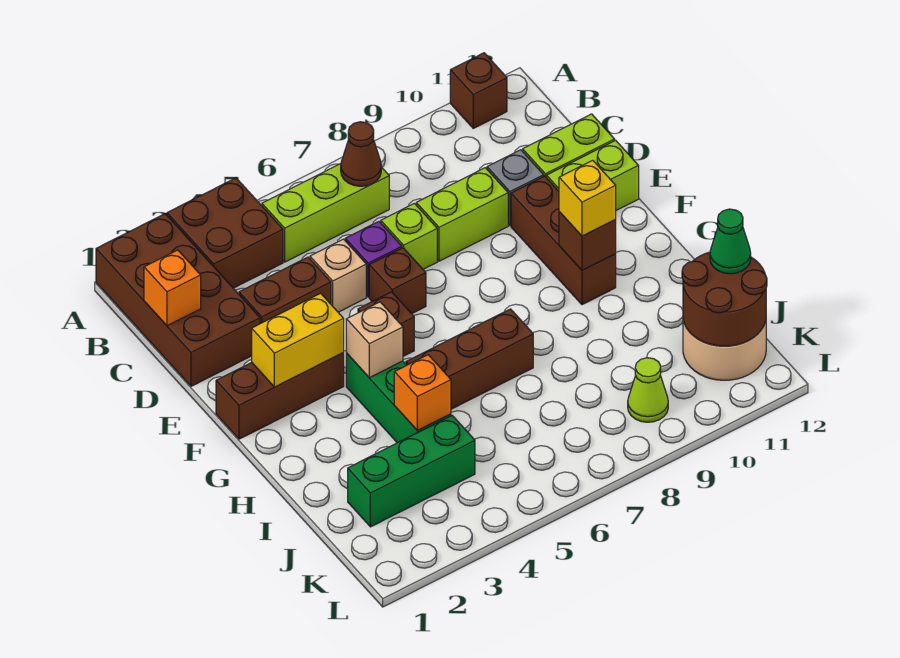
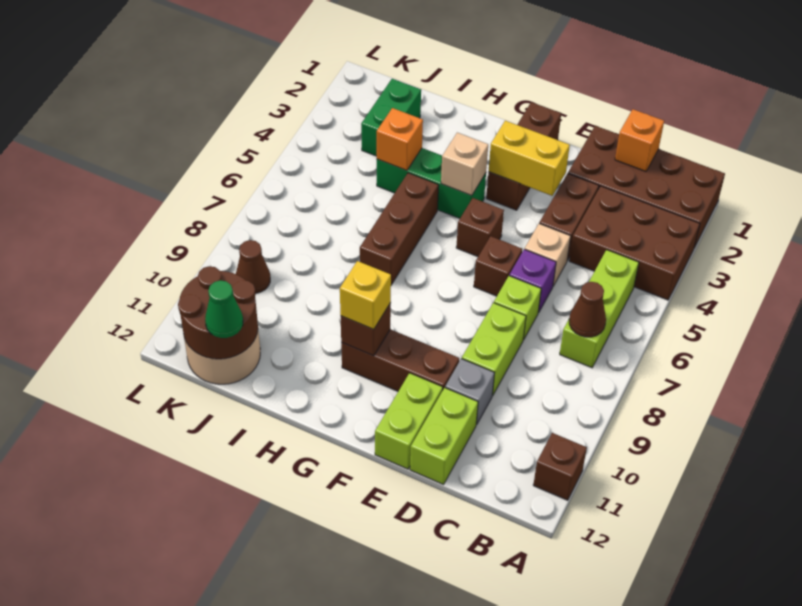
brown brick A3:B4 level 1 -> brown brick A3:C4 level 1
yellow brick F2:F3 level 2 -> yellow brick E3:F3 level 2
green brick J2:J4 level 1 -> green brick J2:J3 level 1
lime cone K9 level 1 -> brown cone K9 level 1

